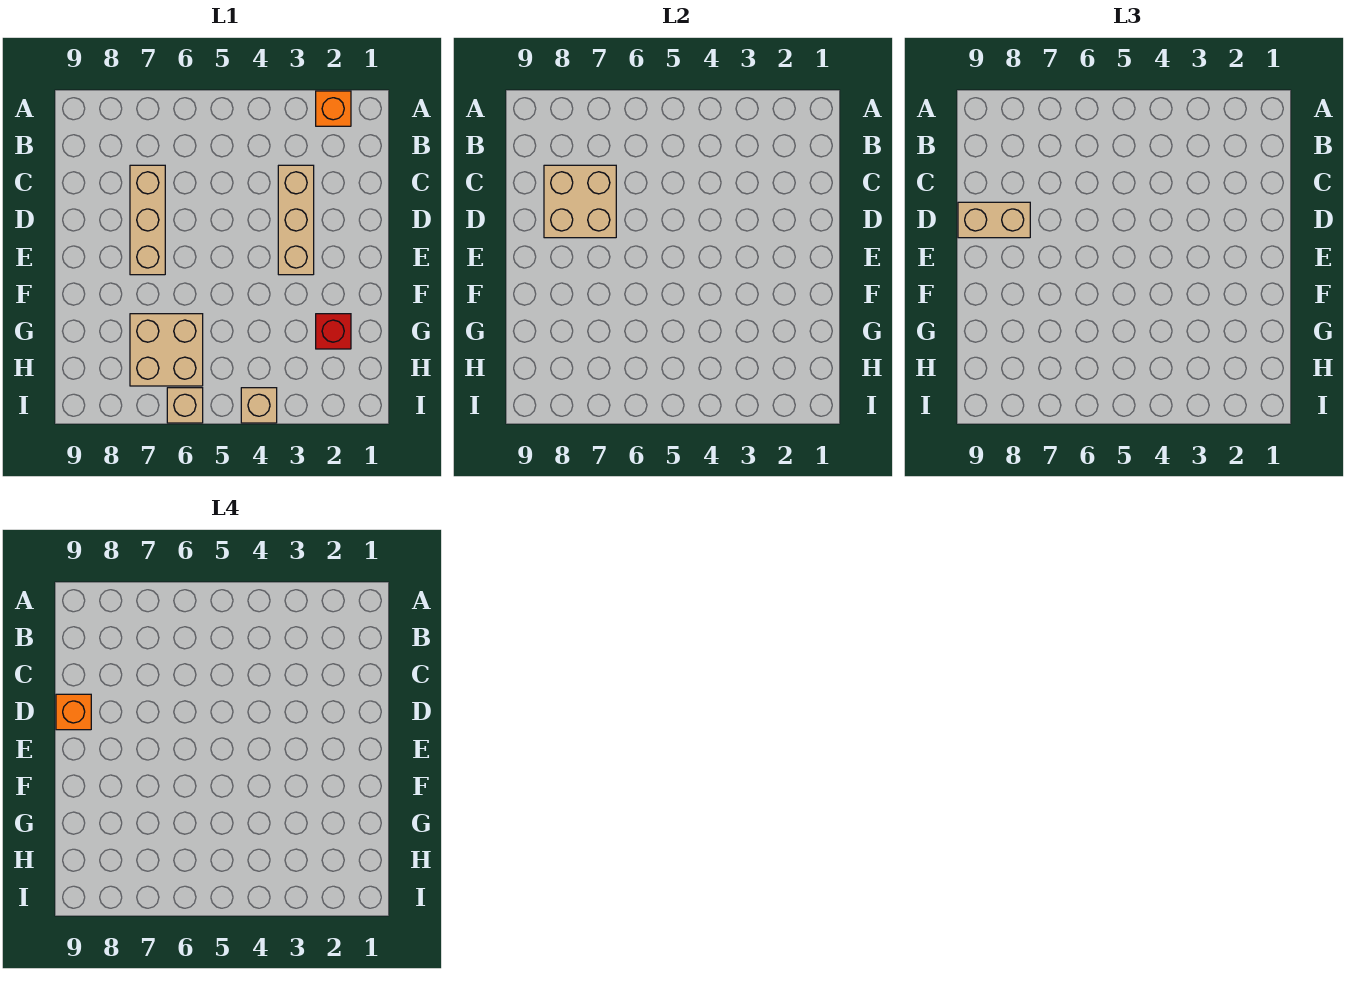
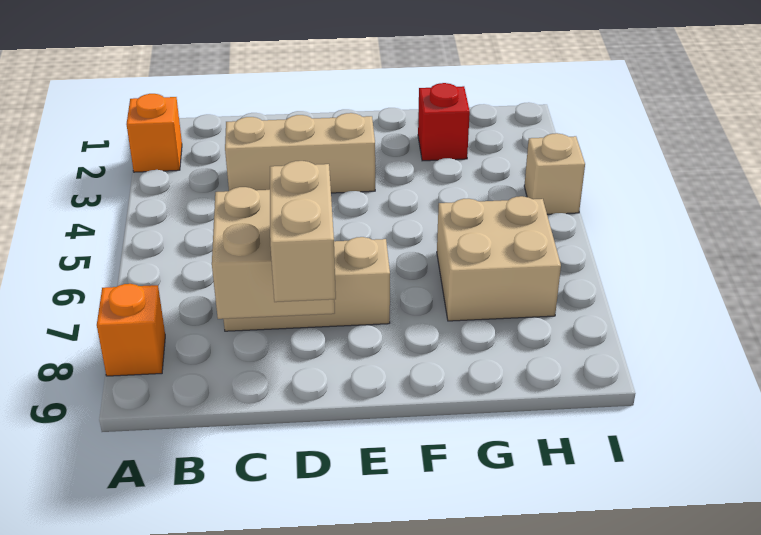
orange brick D9 level 4 -> orange brick A8 level 1
tan brick I6 level 1 -> none

